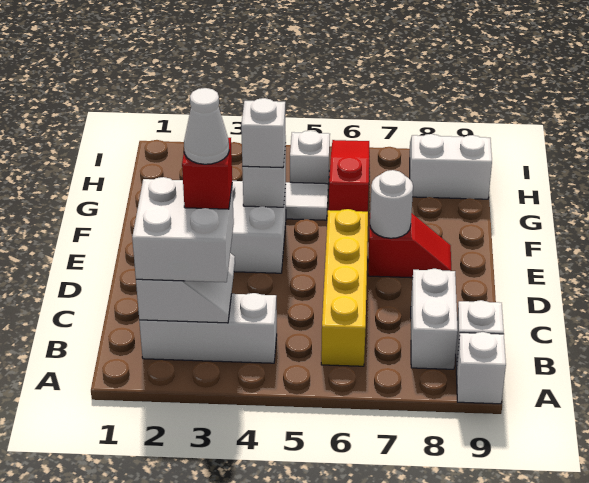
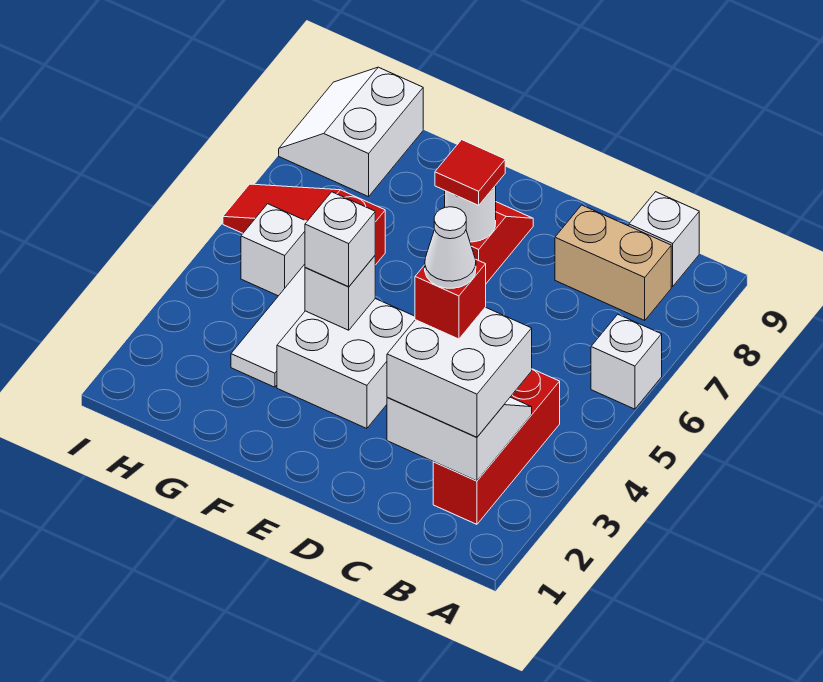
white brick A9 level 1 -> white brick A6 level 1
white brick B2:B4 level 1 -> red brick B2:B4 level 1
yellow brick B6:E6 level 1 -> none
white brick B8:C8 level 1 -> tan brick B8:C8 level 1
none -> red tile E7 level 3

